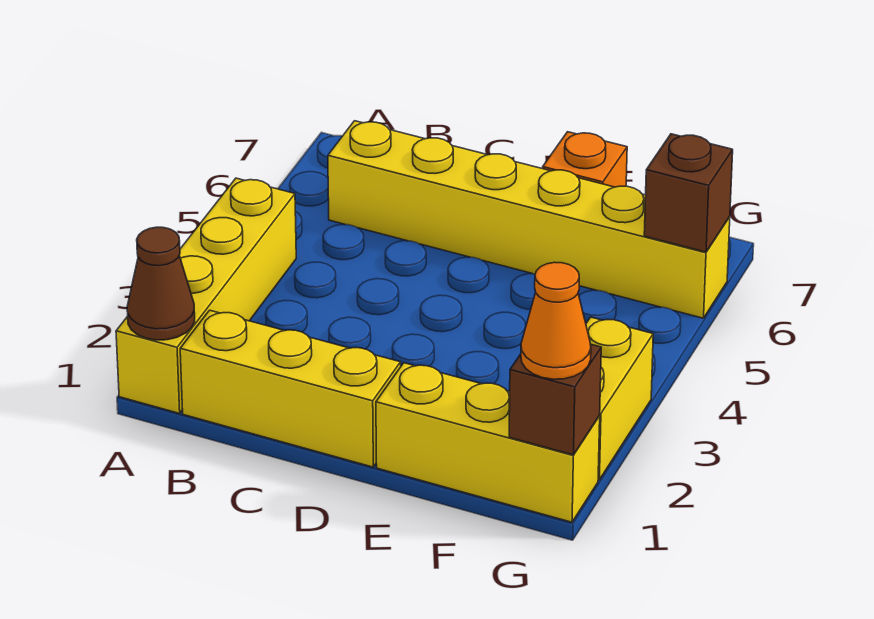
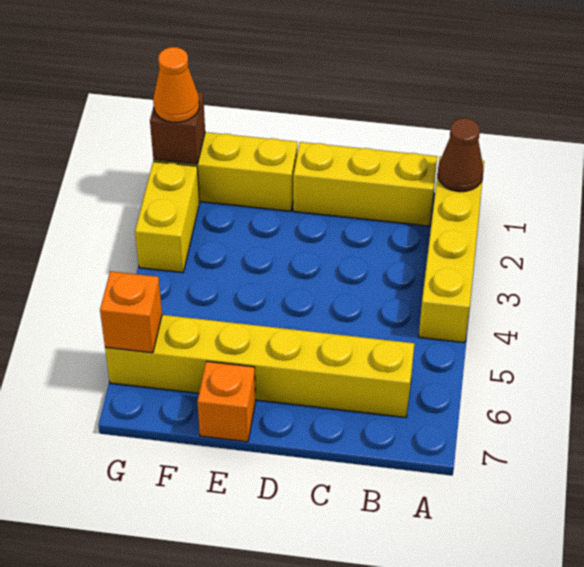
brown brick G6 level 2 -> orange brick G6 level 2

